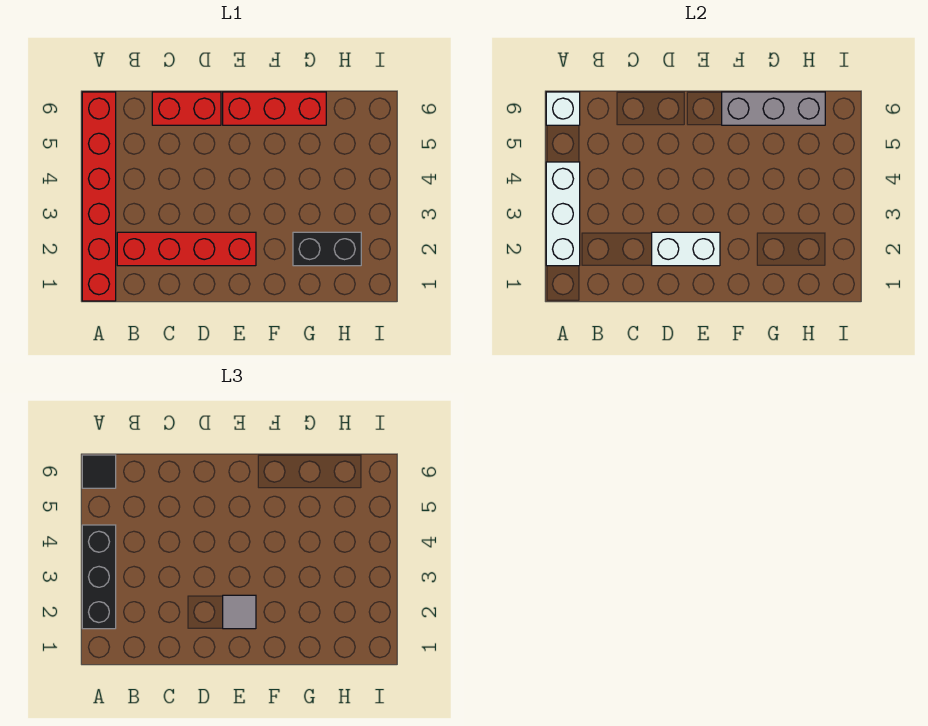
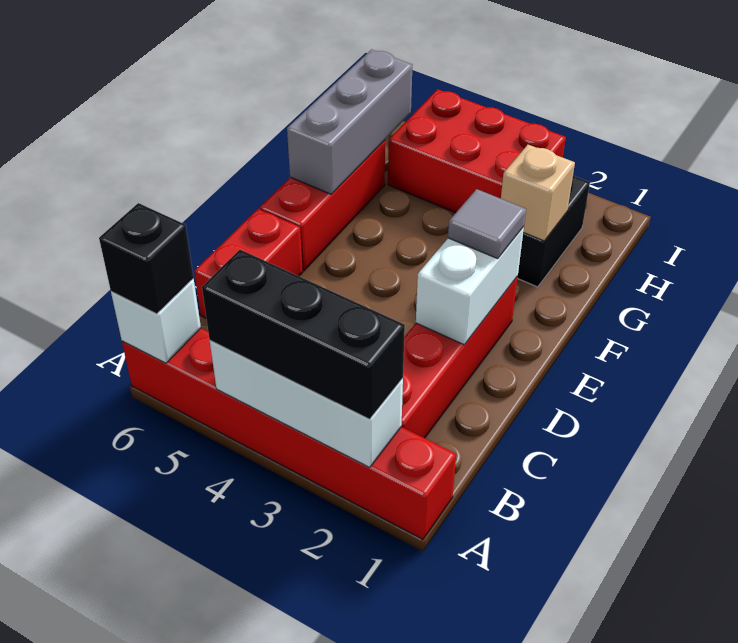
black tile A6 level 3 -> black brick A6 level 3
none -> tan brick G2 level 2
none -> red brick H3:I5 level 1

